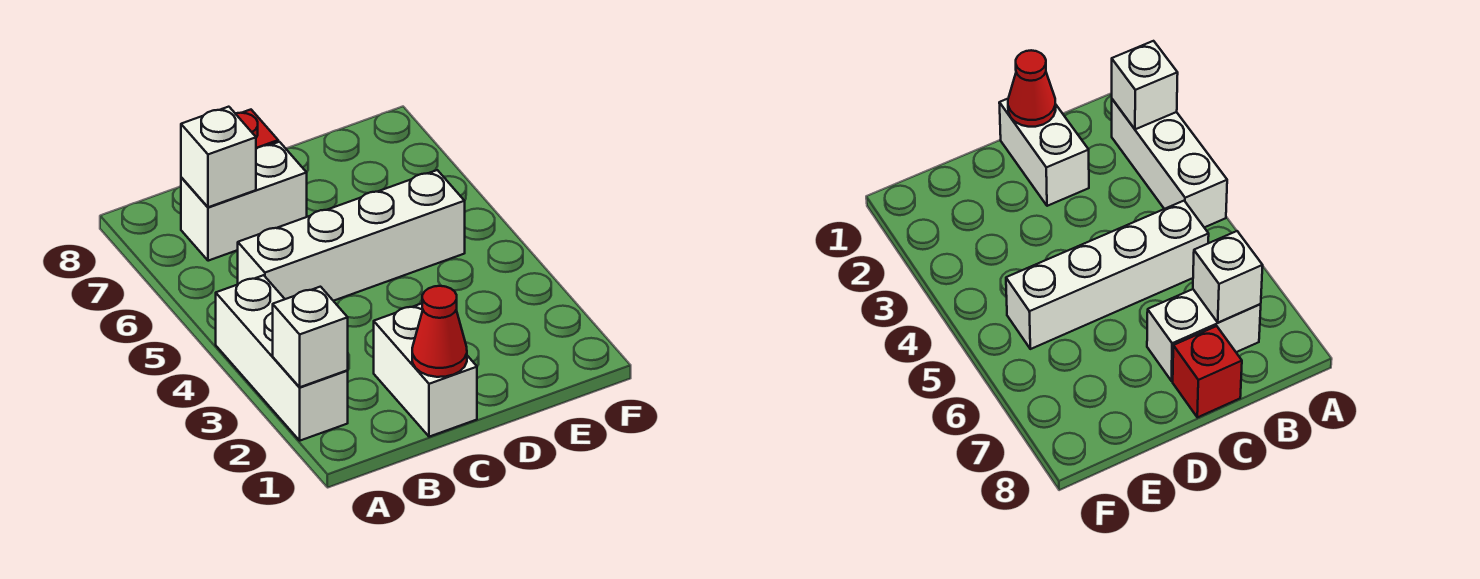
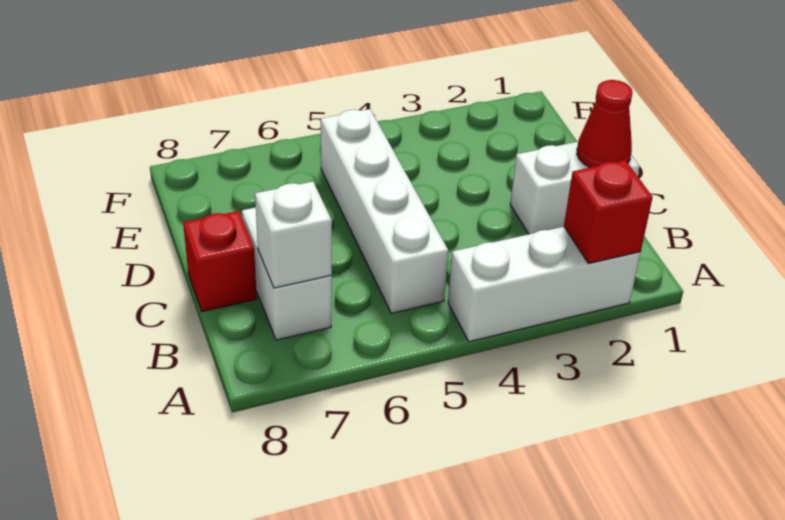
white brick A2 level 2 -> red brick A2 level 2

